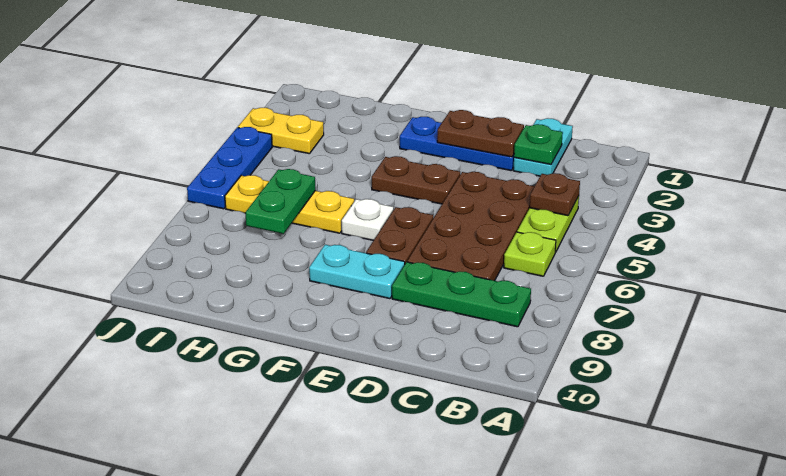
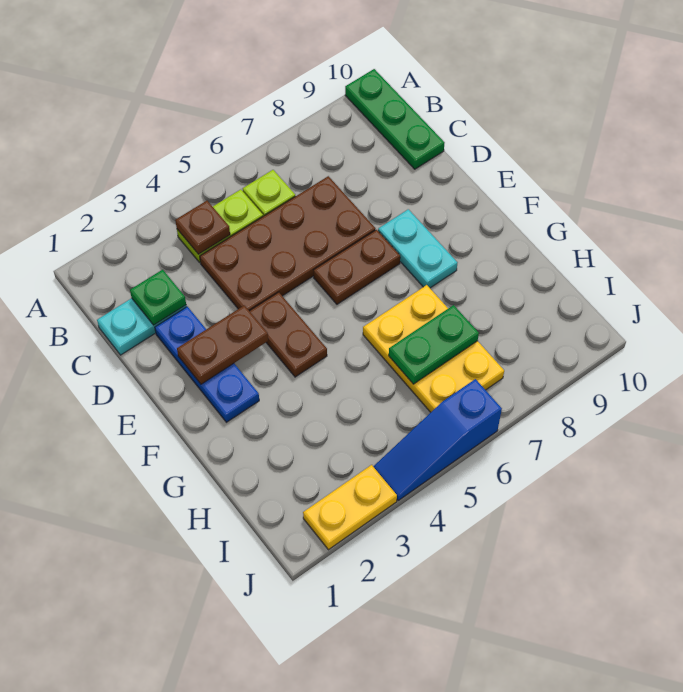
green plate B8:D8 level 1 -> green plate A10:C10 level 1
brown plate D2:E2 level 2 -> brown plate E2:E3 level 2
white plate F6 level 1 -> none
yellow plate G6:I6 level 1 -> yellow plate G6:I7 level 1
yellow plate I3:J3 level 1 -> yellow plate J2:J3 level 1
blue plate J4:J6 level 1 -> blue slope J4:J6 level 1 top 6

